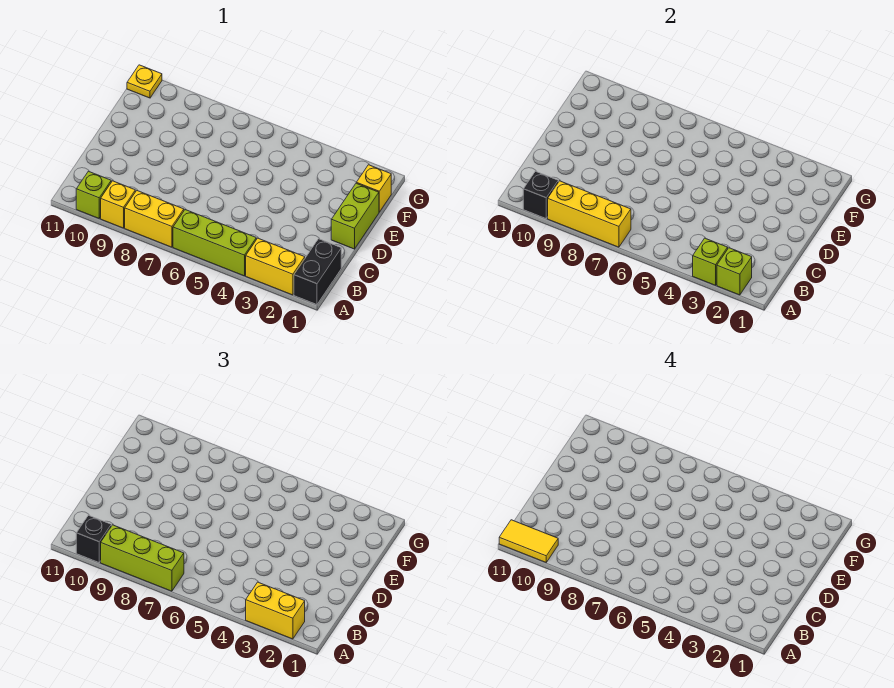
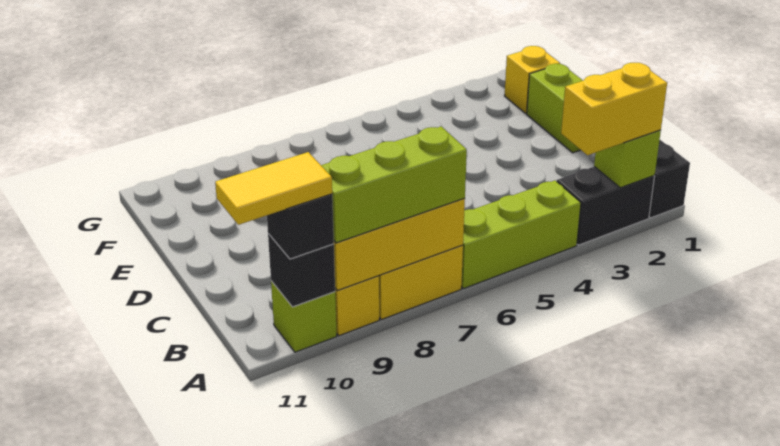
yellow brick A2:A3 level 1 -> black brick A2:A3 level 1
lime brick A3 level 2 -> none
yellow plate G11 level 1 -> none

